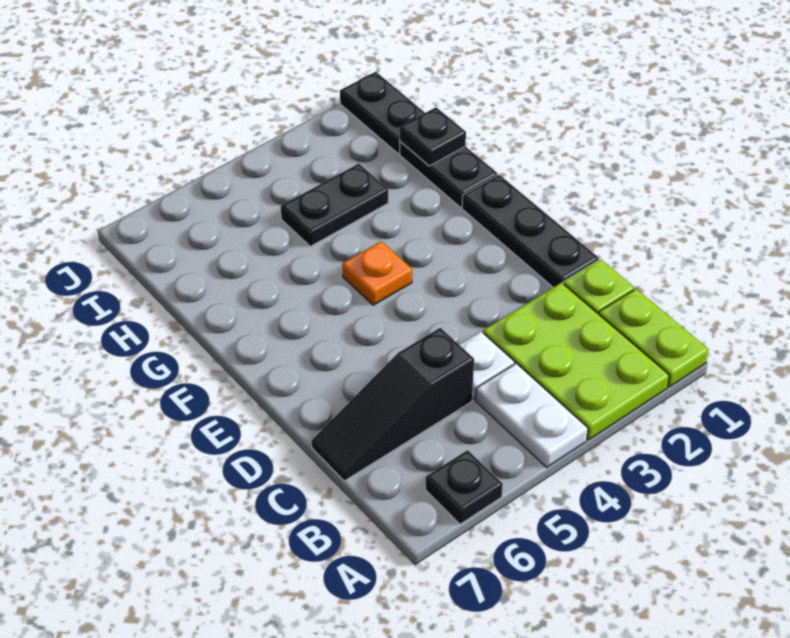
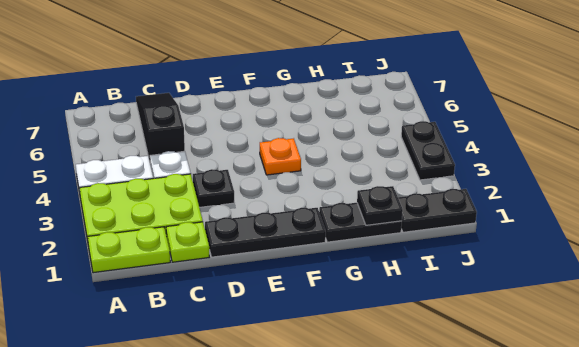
black plate A6 level 1 -> black plate D3 level 1
black plate H3:H4 level 1 -> black plate J3:J4 level 1

